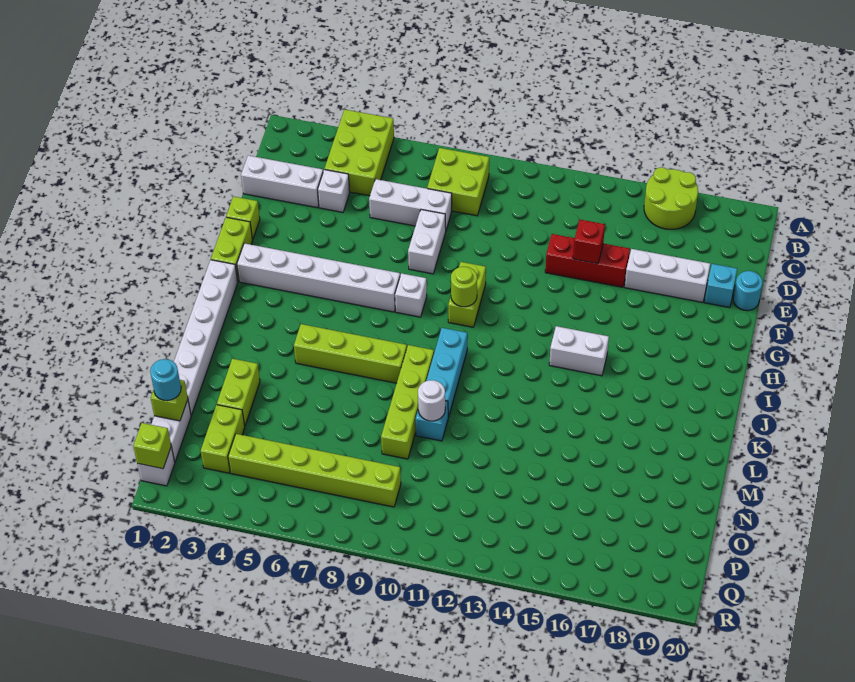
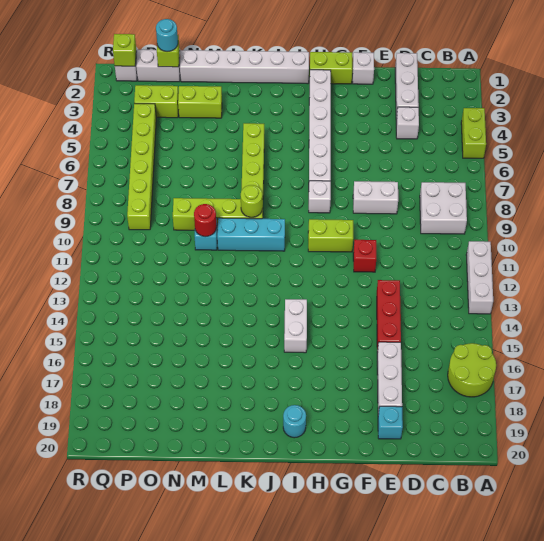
lime brick A4:C5 level 1 -> lime brick A4:A5 level 1
lime brick B8:C9 level 1 -> white brick B8:C9 level 1
white brick D6:D8 level 1 -> white brick A11:A13 level 1
red brick E14 level 2 -> red brick F11 level 1
cyan round brick E20 level 1 -> cyan round brick I19 level 1
lime brick F1 level 1 -> white brick F1 level 1
lime round brick H10 level 2 -> lime round brick K9 level 2
white round brick M10 level 2 -> red round brick M10 level 2

